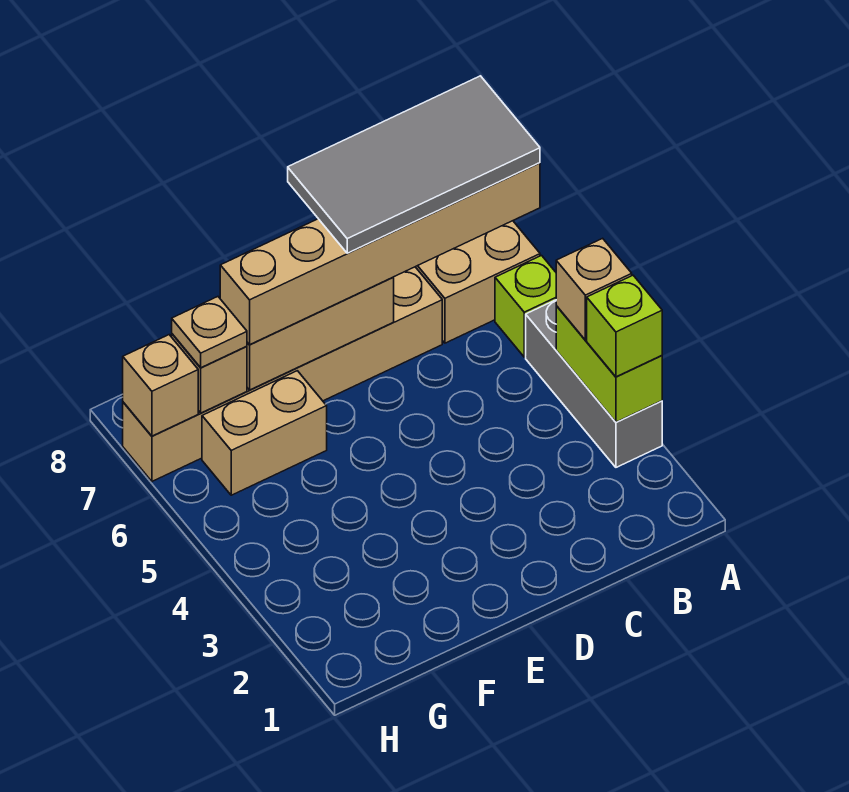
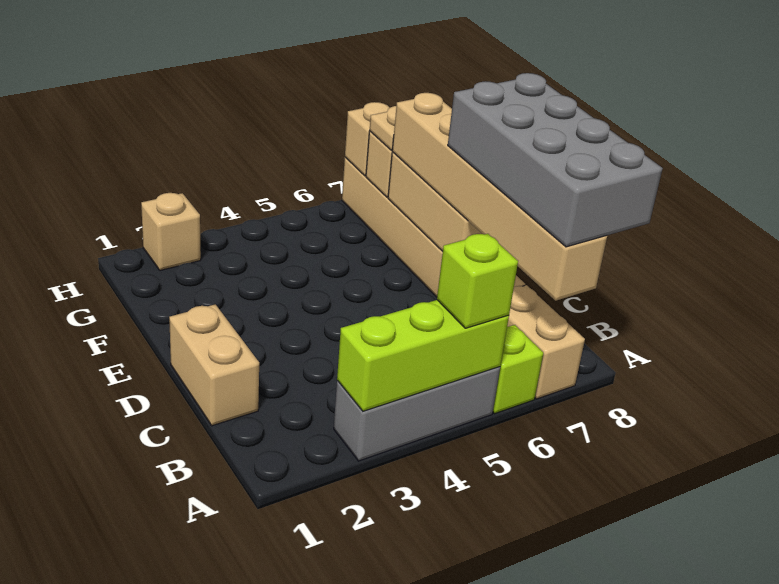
lime brick A3:A4 level 2 -> lime brick A3:A5 level 2
lime brick A3 level 3 -> lime brick A5 level 3
tan brick A4 level 3 -> tan brick H2 level 1
grey tile A7:D8 level 4 -> grey brick A7:D8 level 4
tan brick F6:G6 level 1 -> tan brick C1:D1 level 1

